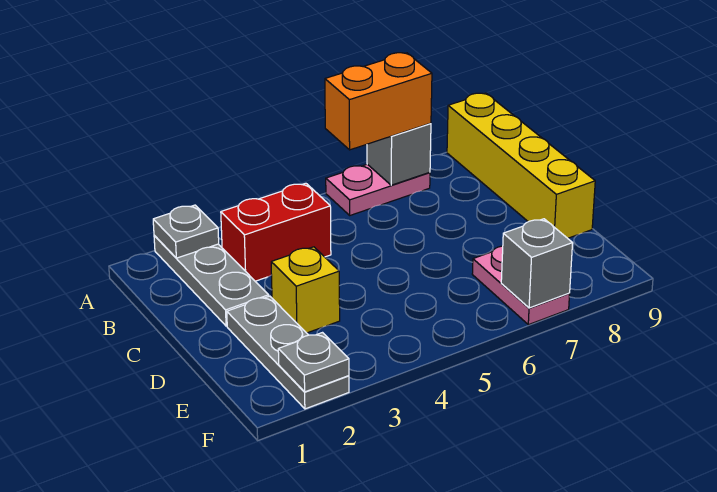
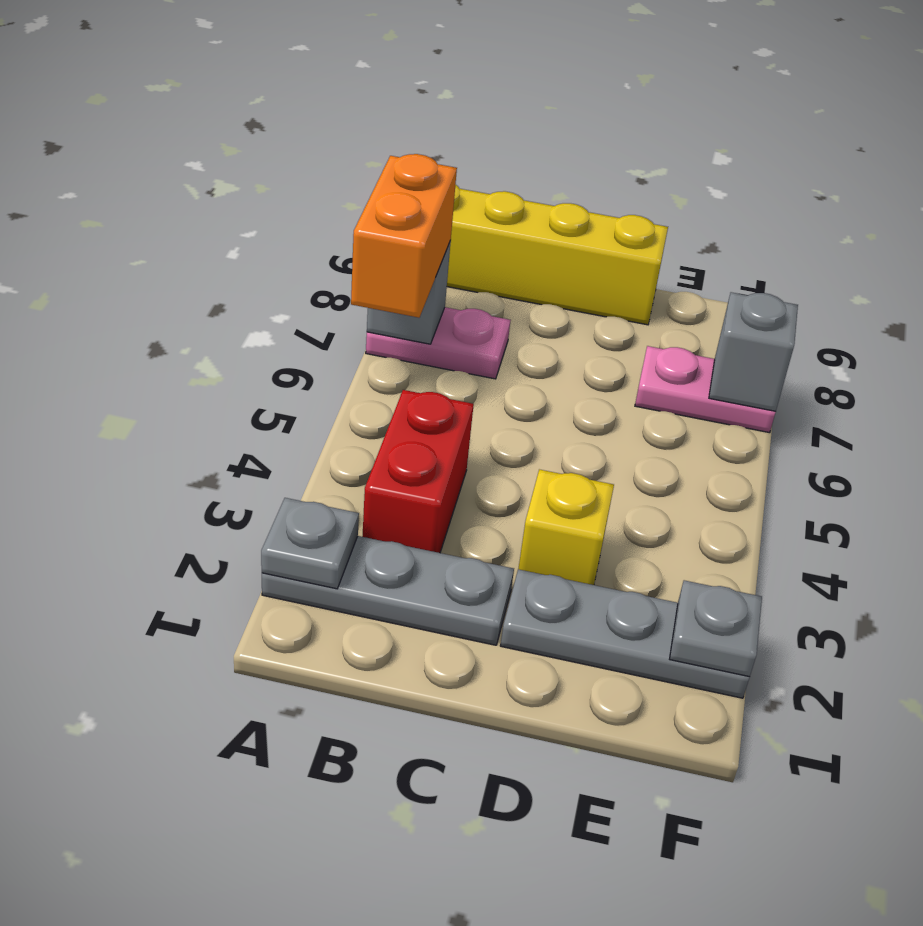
pink plate A6:A7 level 1 -> pink plate A7:B7 level 1

